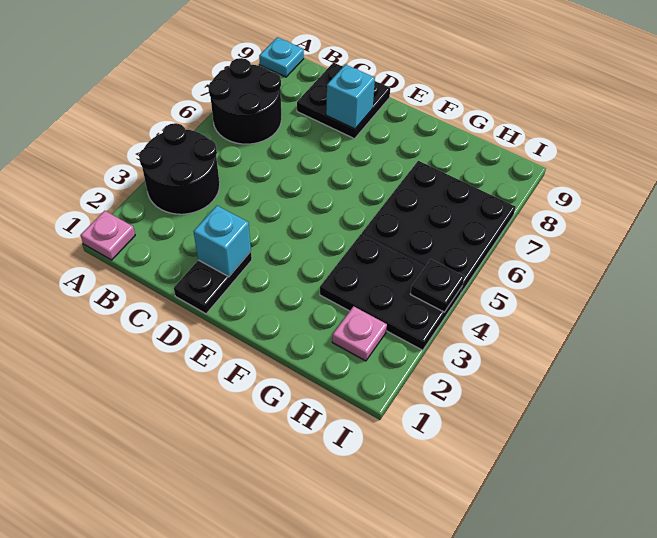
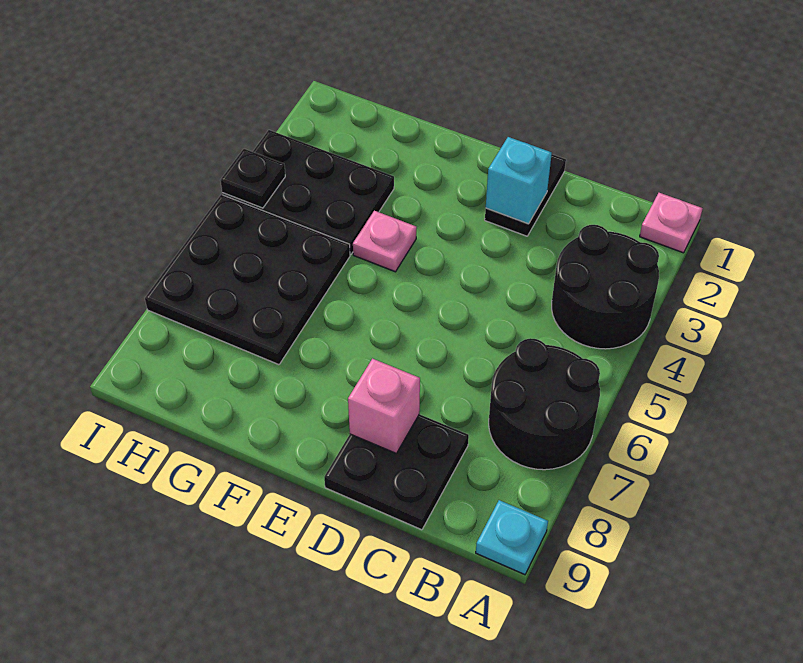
cyan brick D8 level 2 -> pink brick D8 level 2
pink plate H2 level 1 -> pink plate F4 level 1

